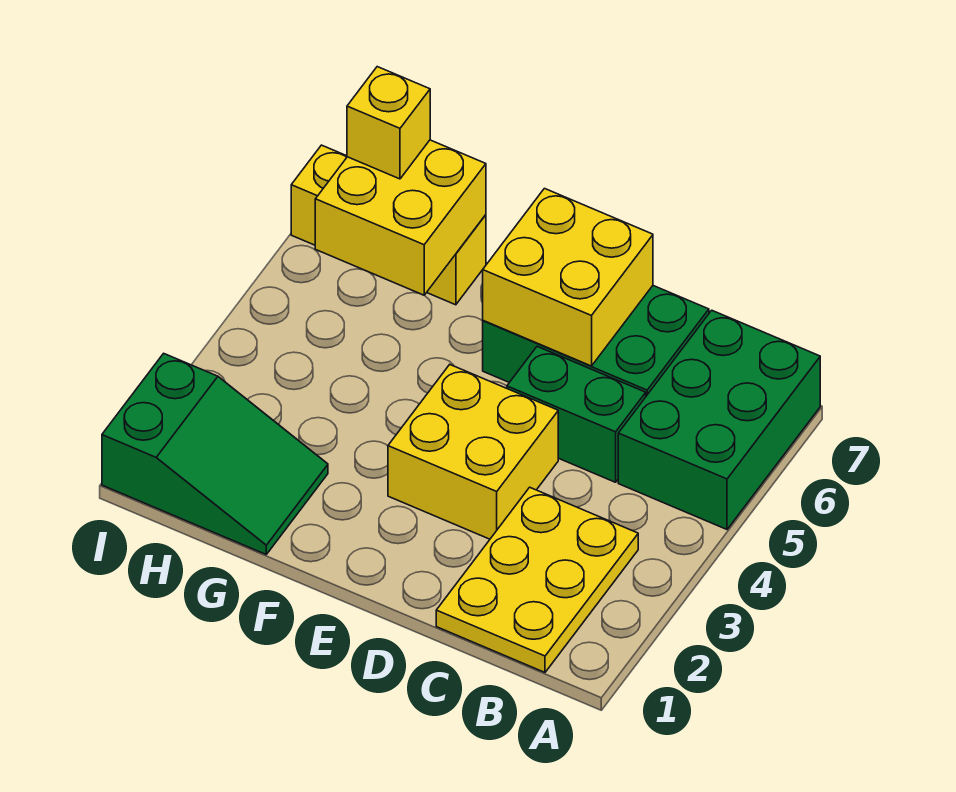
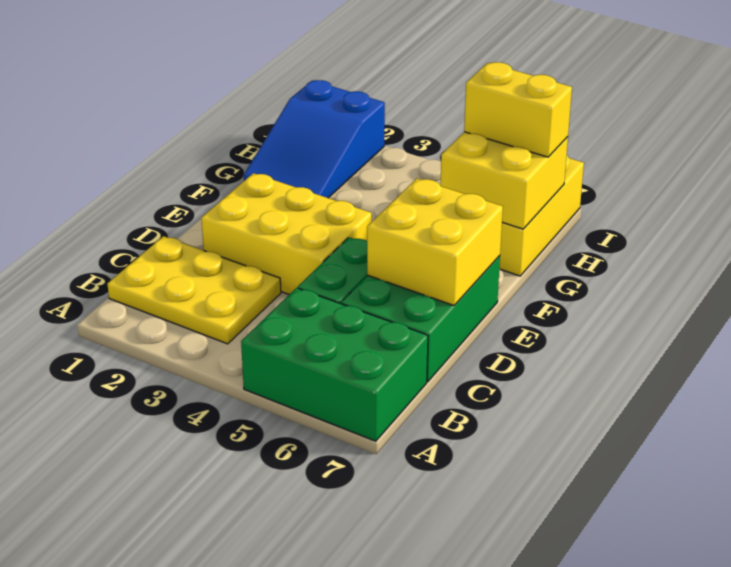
yellow brick D3:E4 level 1 -> yellow brick D2:E4 level 1
green slope G1:I2 level 1 top I -> blue slope G1:I2 level 1 top I
yellow brick H7 level 3 -> yellow brick H6:H7 level 3

